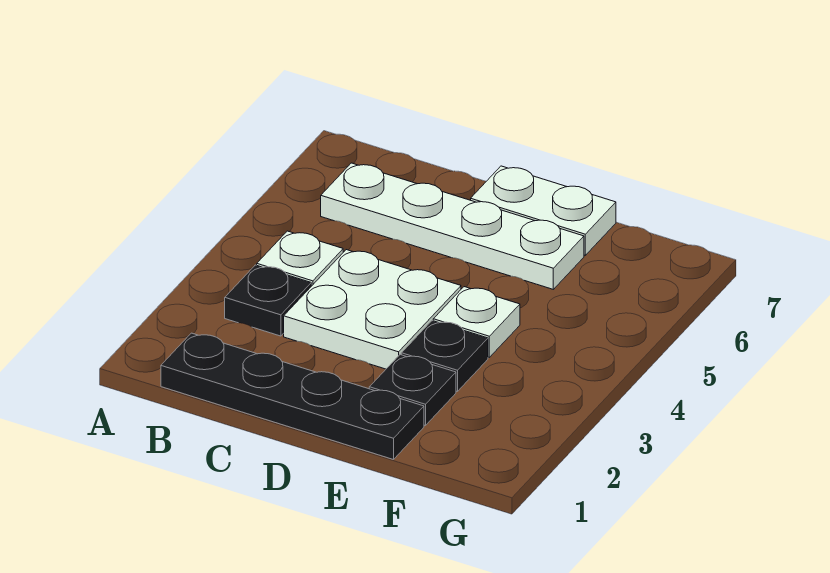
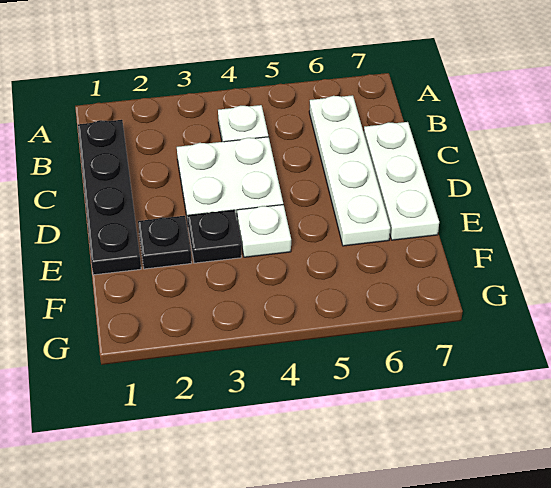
black plate B3 level 1 -> none
white plate D7:E7 level 1 -> white plate C7:E7 level 1

